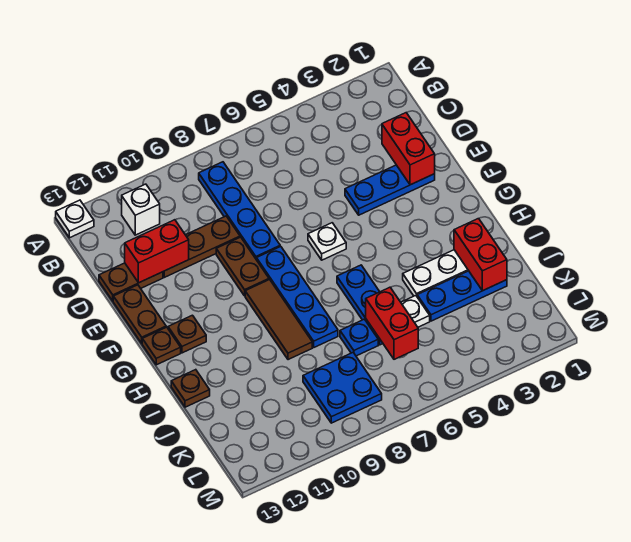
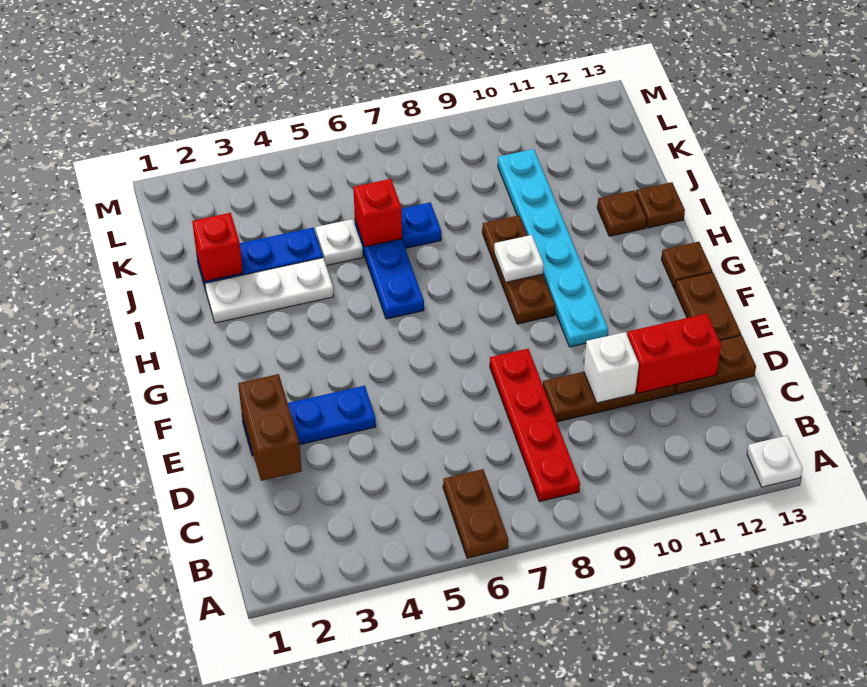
blue plate B8:E8 level 1 -> red plate B8:E8 level 1
white brick B11 level 1 -> white brick D10 level 2
red brick D2:E2 level 2 -> brown brick D2:E2 level 2
brown plate E9:F9 level 1 -> brown plate A6:B6 level 1
white plate F6 level 1 -> white plate H9 level 2
blue plate F8:I8 level 1 -> none
none -> cyan plate F10:K10 level 1
brown tile G9:I9 level 1 -> brown plate G9:I9 level 1
brown plate G12 level 1 -> brown plate I12 level 1
red brick I2:J2 level 2 -> red brick J2 level 2
red brick J6:K6 level 2 -> red brick J6 level 2
blue plate K8:L9 level 1 -> none

